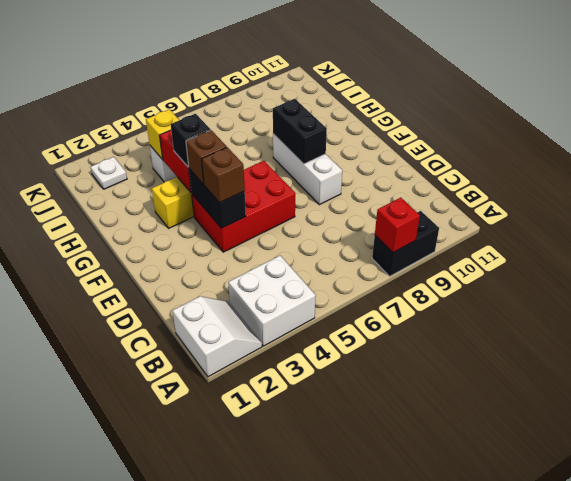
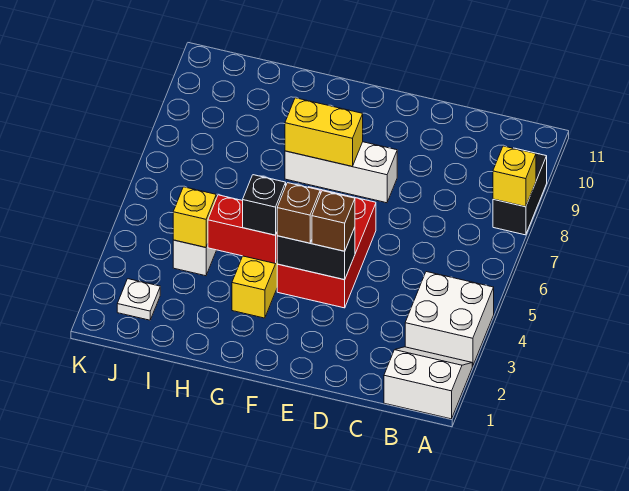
red brick A8 level 2 -> yellow brick A8 level 2
black brick F8:G8 level 2 -> yellow brick F8:G8 level 2

